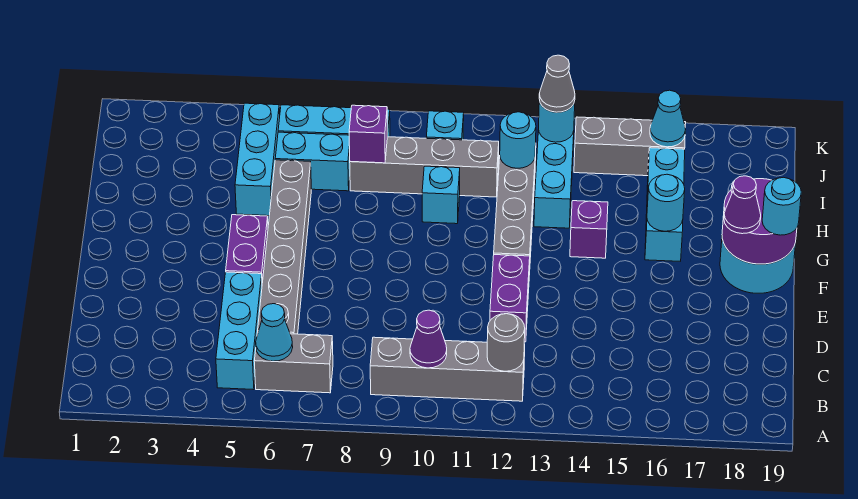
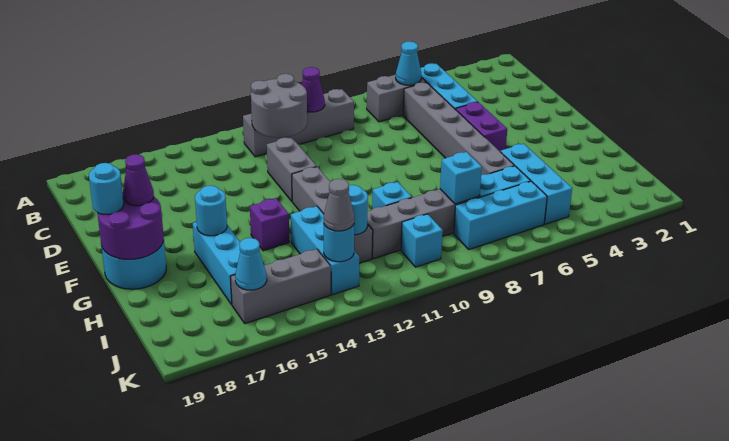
grey round brick B12 level 2 -> grey round brick B11:C12 level 2
purple brick D12:E12 level 1 -> grey brick D12:E12 level 1
purple brick I8 level 2 -> cyan brick I8 level 2

